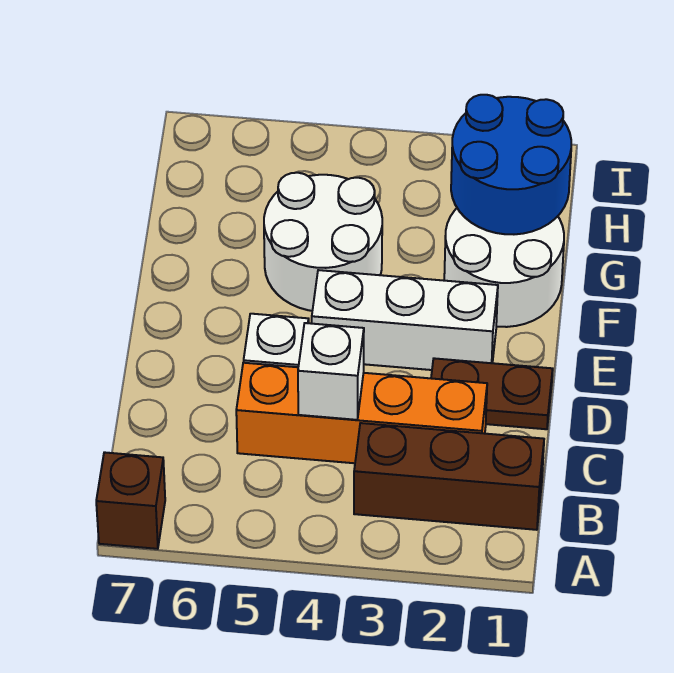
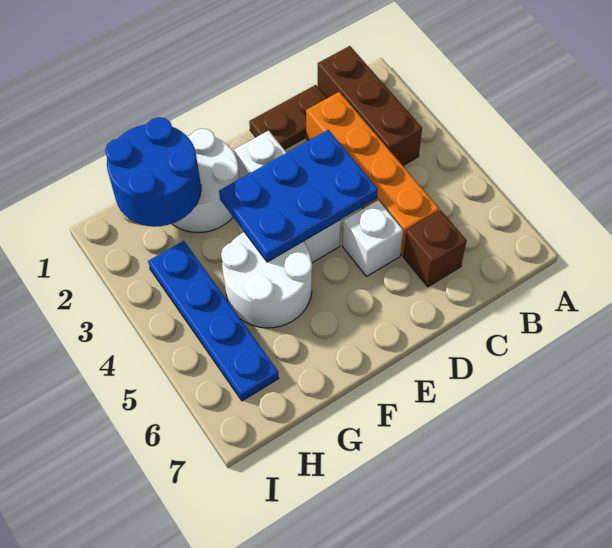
brown brick A7 level 1 -> brown brick C6 level 1
white brick C4 level 2 -> none
brown plate D1:D2 level 1 -> brown plate C1:D1 level 1
none -> blue plate D3:F4 level 2
none -> blue plate H3:H6 level 1

